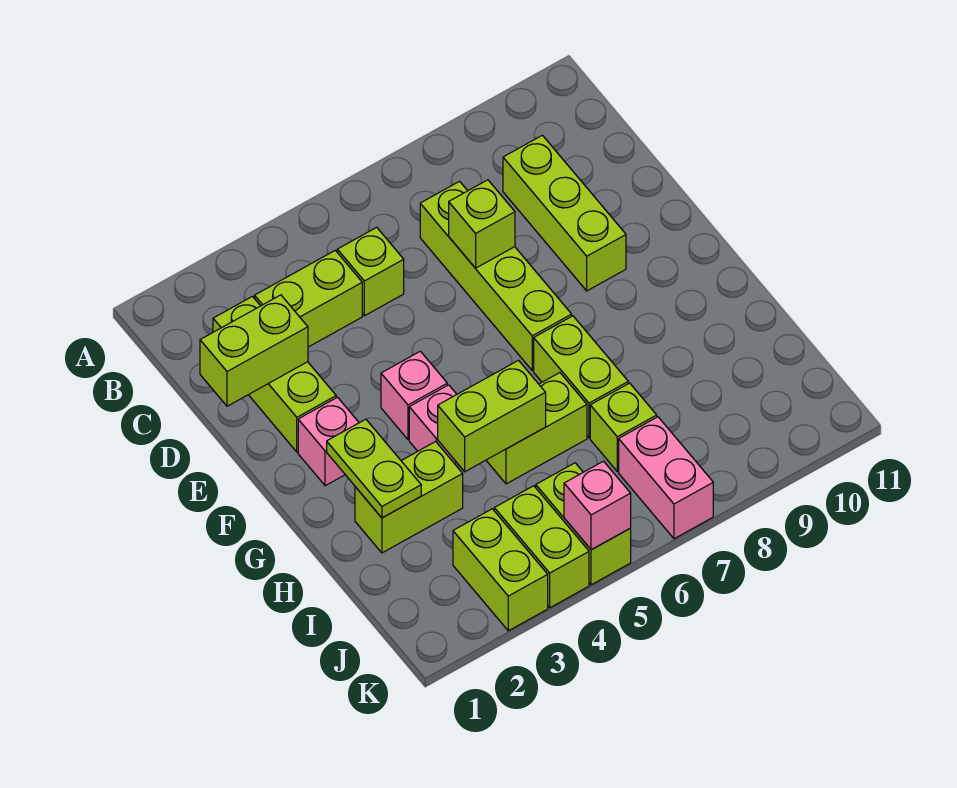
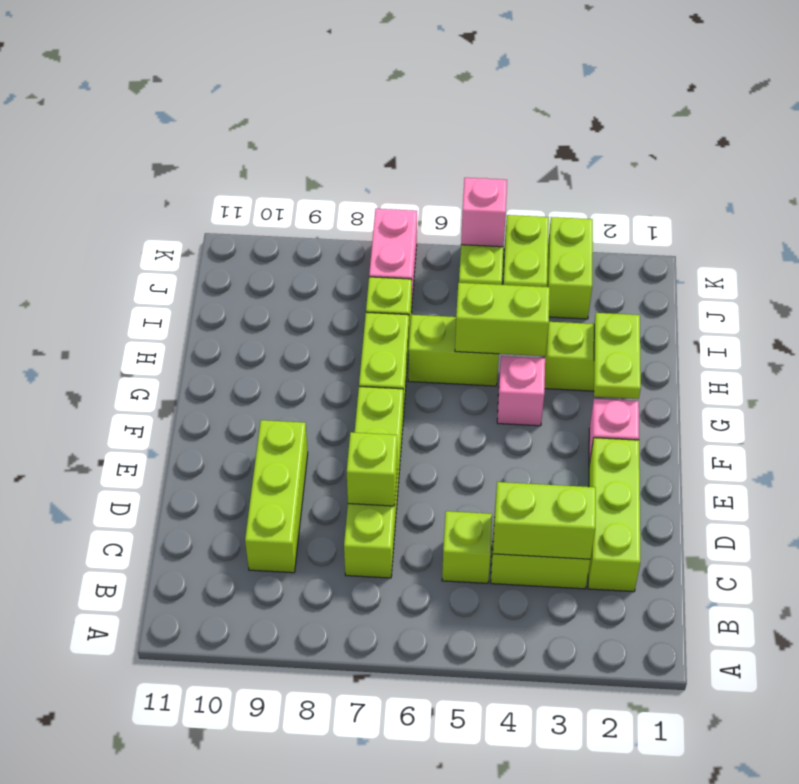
lime brick D1:D2 level 2 -> lime brick C3:C4 level 2
pink brick F4 level 1 -> none

